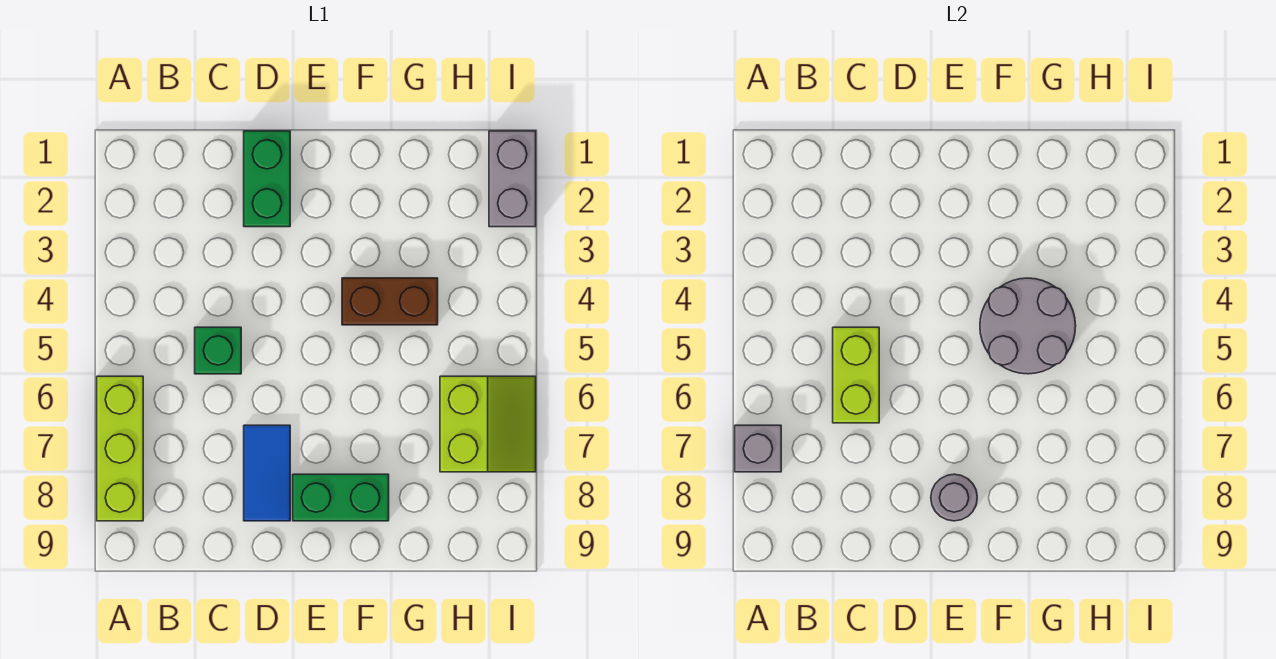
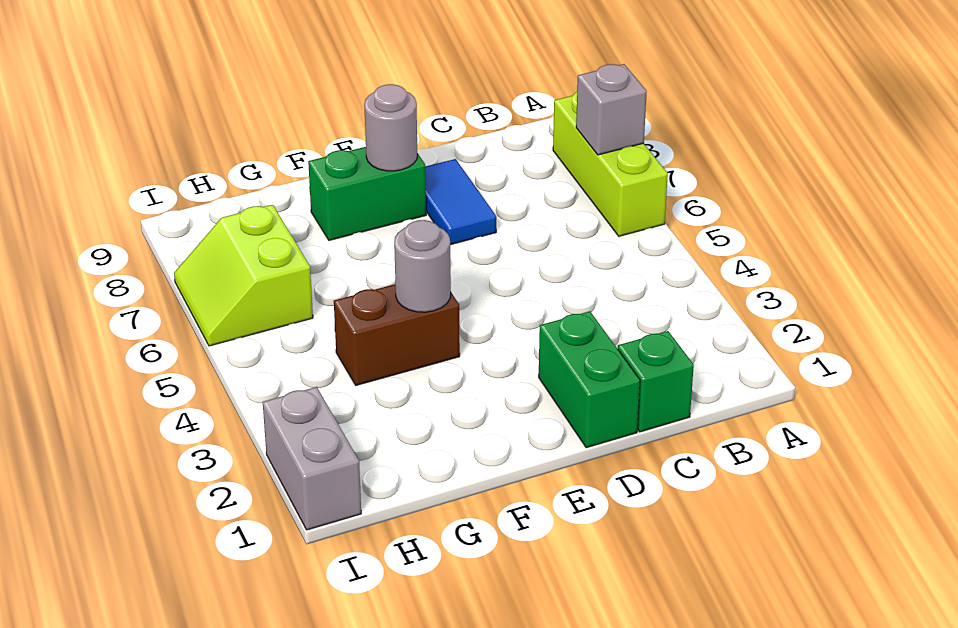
green brick C5 level 1 -> green brick C1 level 1
lime brick C5:C6 level 2 -> none
grey round brick F4:G5 level 2 -> grey round brick F4 level 2

